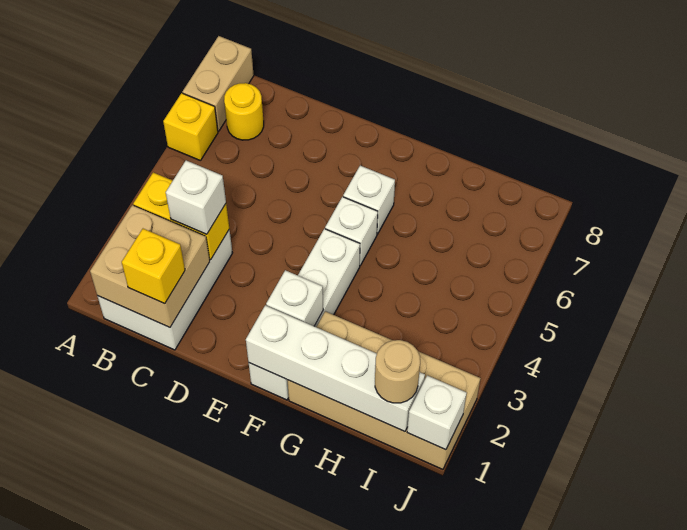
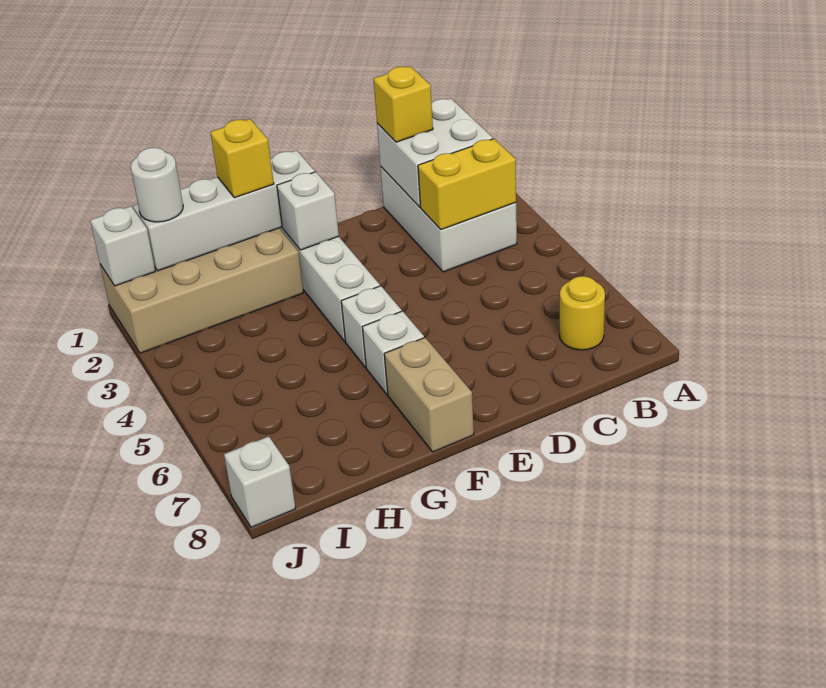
yellow brick A6 level 1 -> yellow brick G1 level 3
tan brick A7:A8 level 1 -> tan brick F7:F8 level 1
tan brick B1:C2 level 2 -> white brick B1:C2 level 2
white brick C3 level 3 -> white brick J8 level 1
tan round brick I1 level 3 -> white round brick I1 level 3

